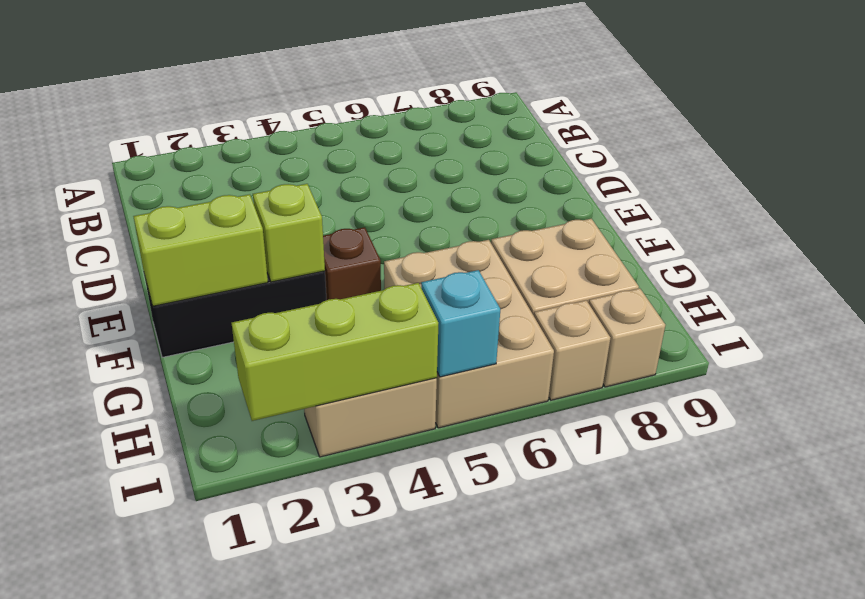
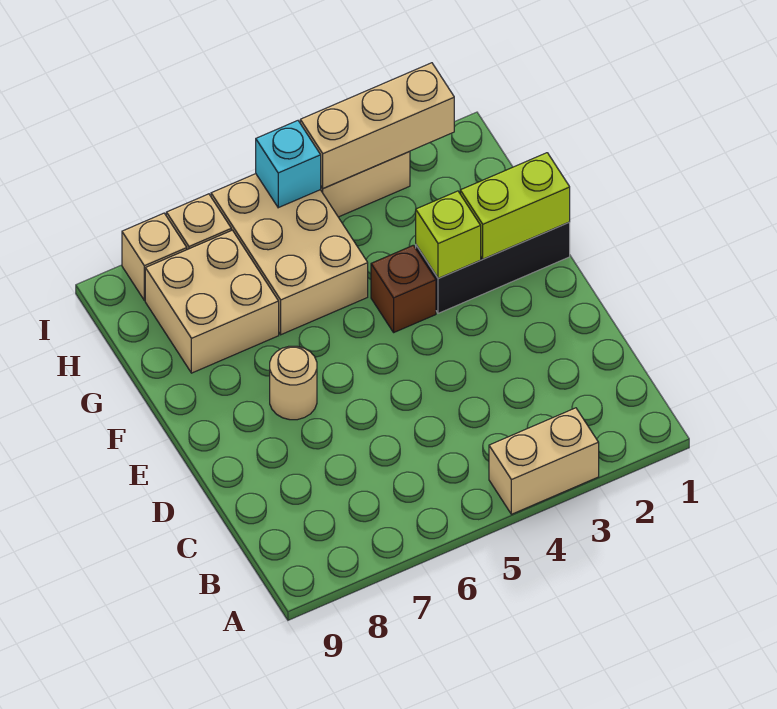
none -> tan brick A3:A4 level 1
none -> tan round brick E7 level 1
lime brick I2:I4 level 2 -> tan brick I2:I4 level 2

